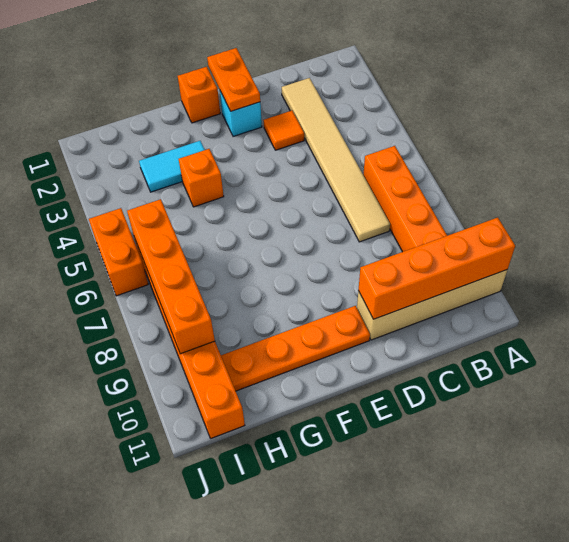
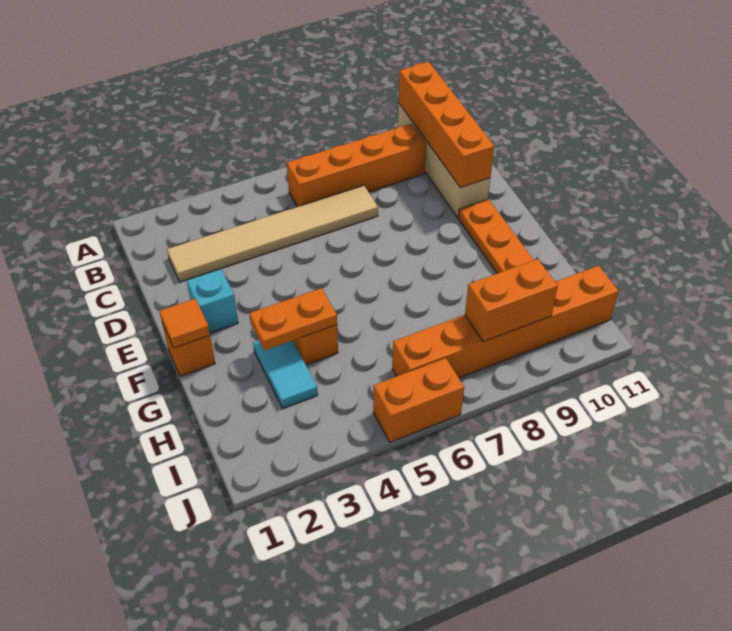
orange tile D3 level 1 -> orange tile F1 level 2
orange plate E1:E2 level 2 -> orange plate G3:G4 level 2
orange brick I6:I9 level 2 -> orange brick I8:I9 level 2

